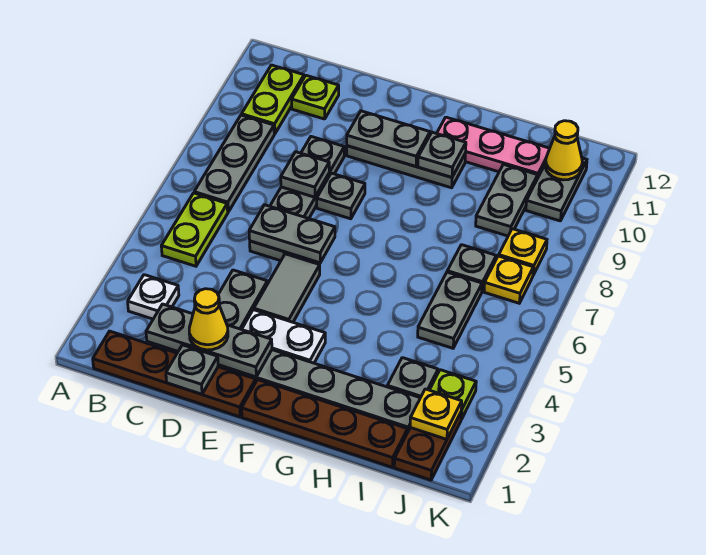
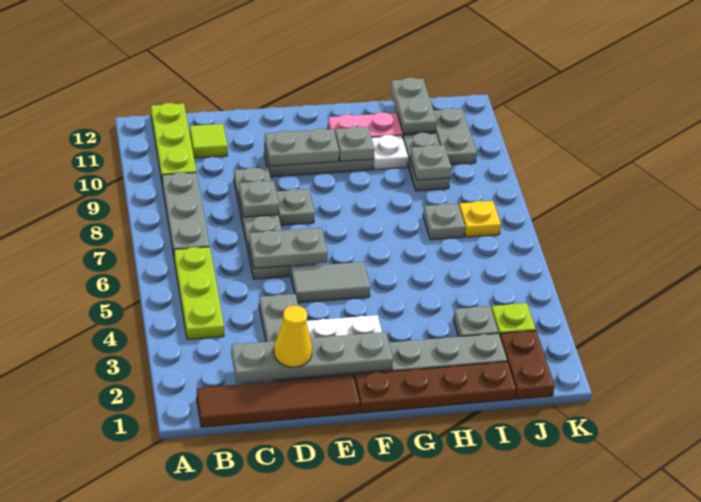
brown plate B1:E1 level 1 -> brown tile B1:E1 level 1
white plate B3 level 1 -> white plate H10 level 1
lime plate B5:B6 level 1 -> lime plate B4:B6 level 1
lime plate B10:B11 level 1 -> lime plate B10:B12 level 1
grey plate C2:E2 level 2 -> grey plate C2:F2 level 2
lime plate C11 level 1 -> lime tile C11 level 1
grey plate D1 level 2 -> grey plate I9 level 2
grey tile E4:E5 level 1 -> grey tile E5:F5 level 1
grey plate I5:I6 level 1 -> grey plate I11:I12 level 2
yellow plate J2 level 2 -> none
yellow plate J8 level 1 -> none
yellow cone J11 level 2 -> none

